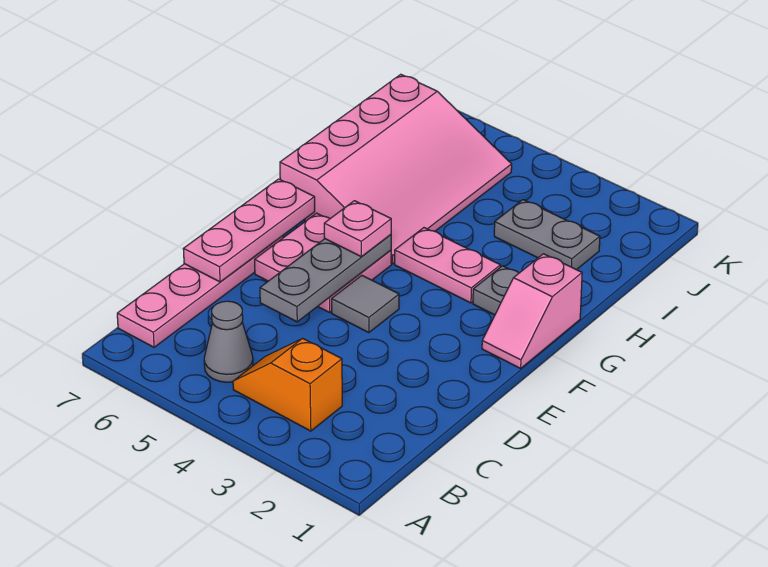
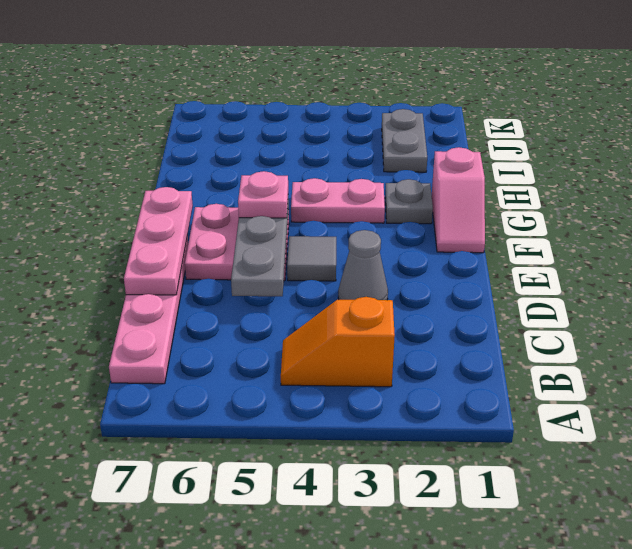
grey cone B5 level 1 -> grey cone D3 level 1
pink slope G5:J7 level 1 top 7 -> none
grey plate I2:I3 level 1 -> grey plate I2:J2 level 1

